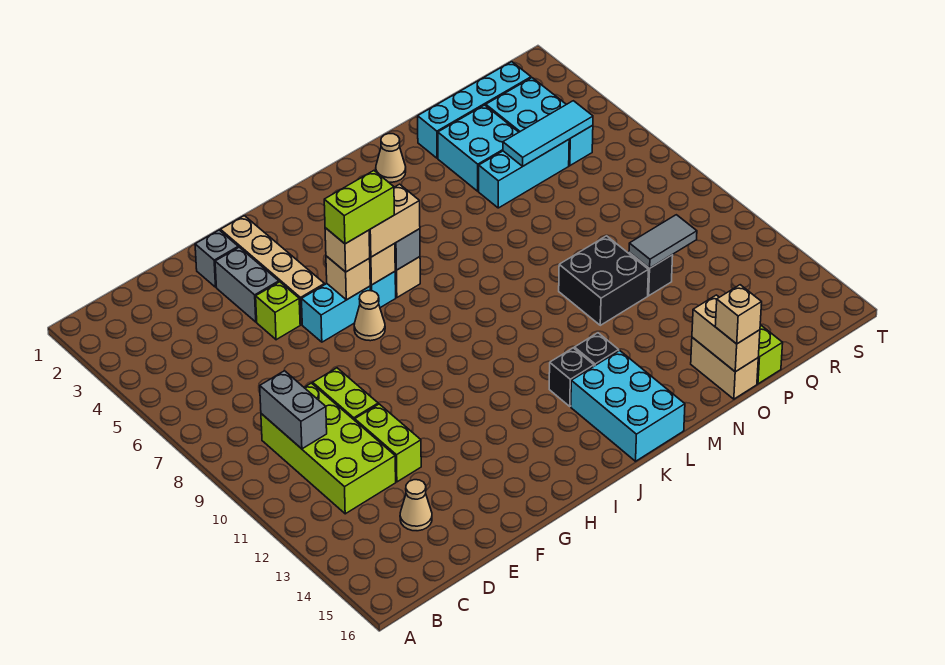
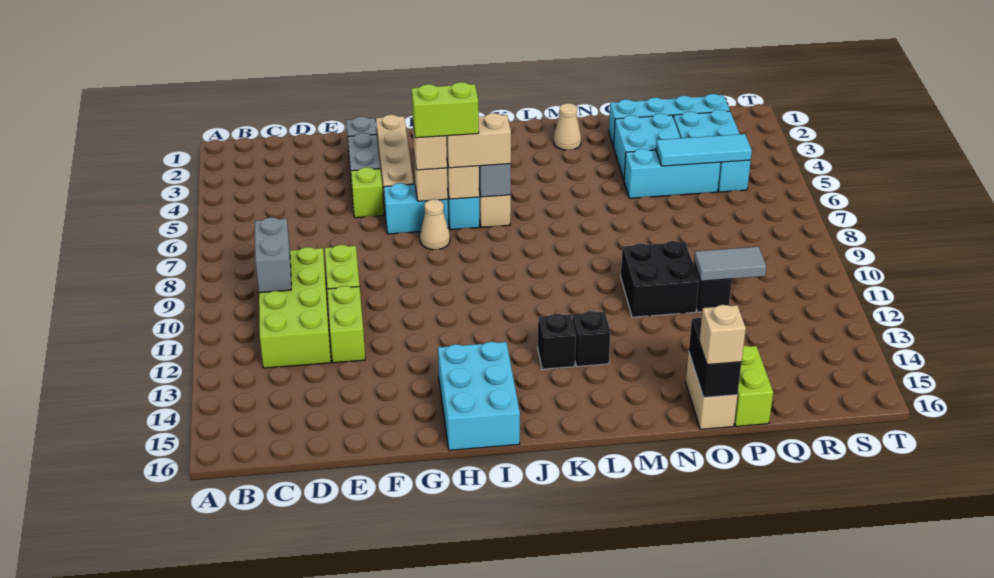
tan cone D14 level 1 -> none
cyan brick K14:L16 level 1 -> cyan brick H14:I16 level 1
tan brick O15:O16 level 2 -> black brick O15:O16 level 2

